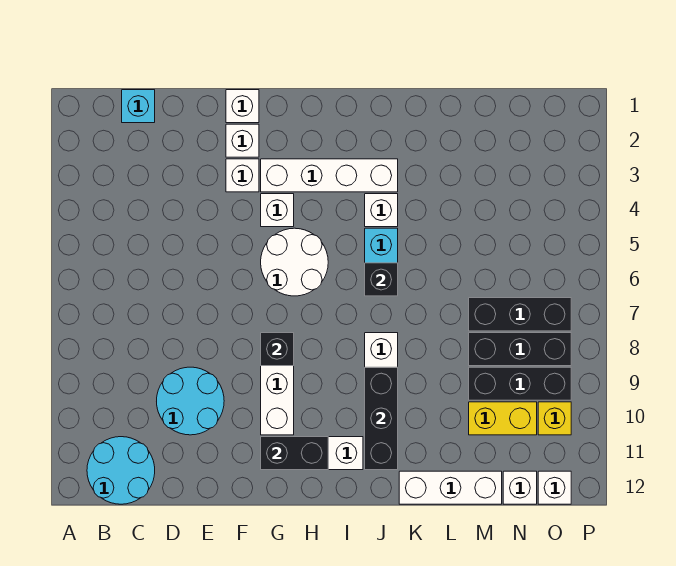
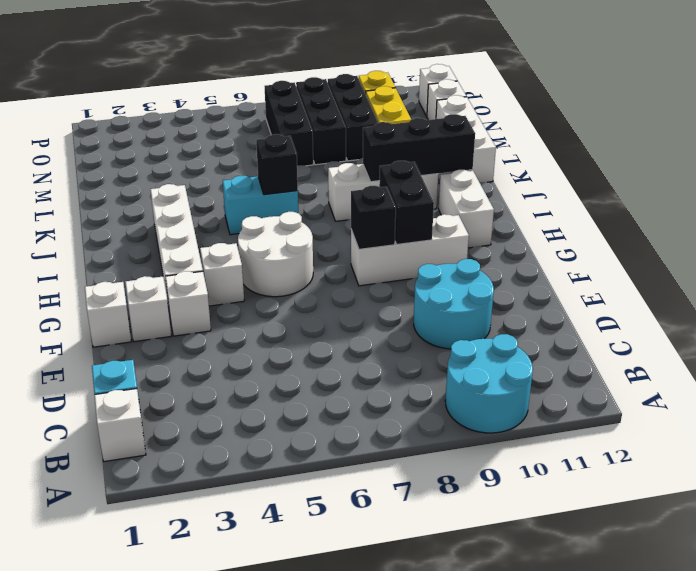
cyan round brick B11:C12 level 1 -> cyan round brick A9:B10 level 1
black brick G11:H11 level 2 -> black brick G9:H9 level 2
white brick J4 level 1 -> white brick B1 level 1

